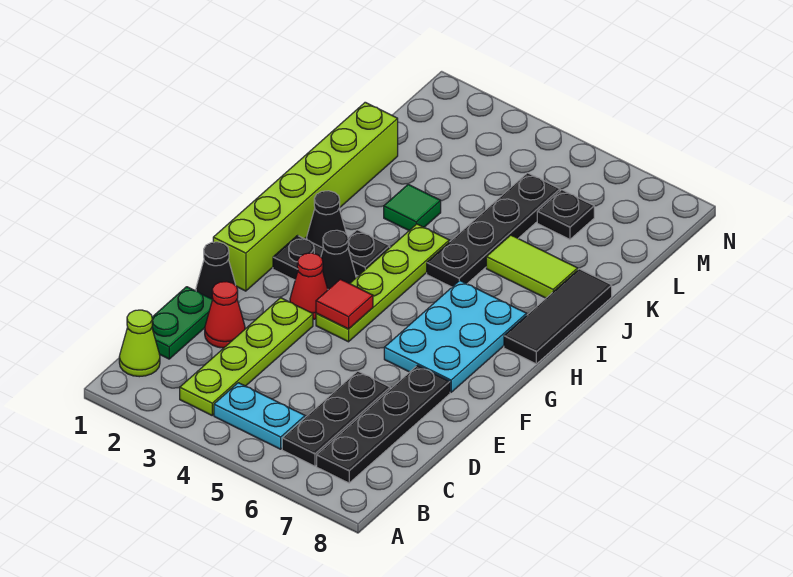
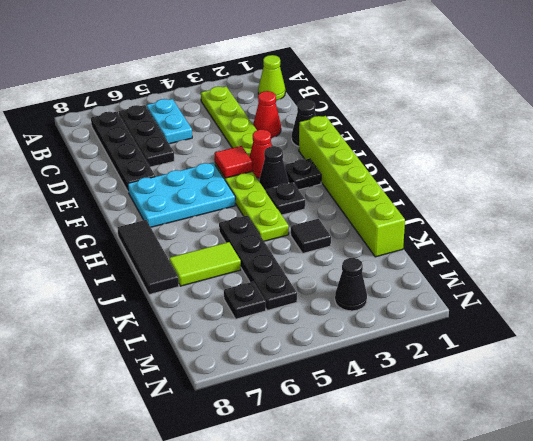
cyan plate B4:B5 level 1 -> cyan plate B5:C5 level 1
green plate C1:D1 level 1 -> none
cyan plate F6:H7 level 1 -> cyan plate F5:G7 level 1
black cone H2 level 1 -> black cone M3 level 1
green tile J3 level 1 -> black tile J3 level 1

